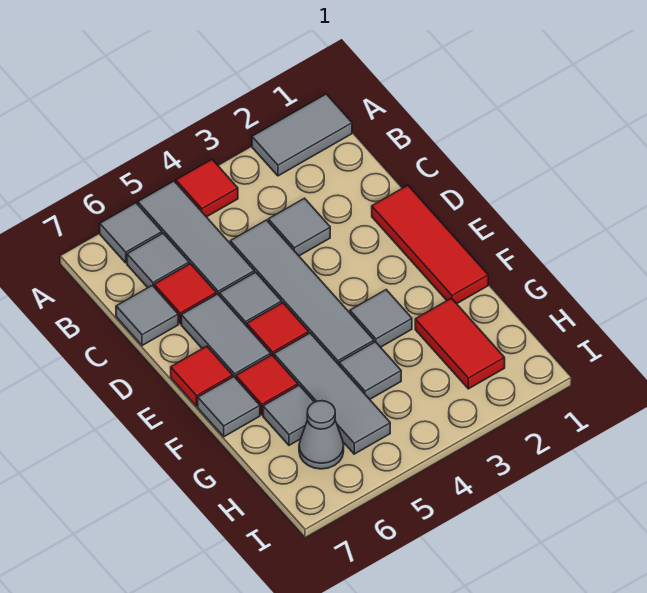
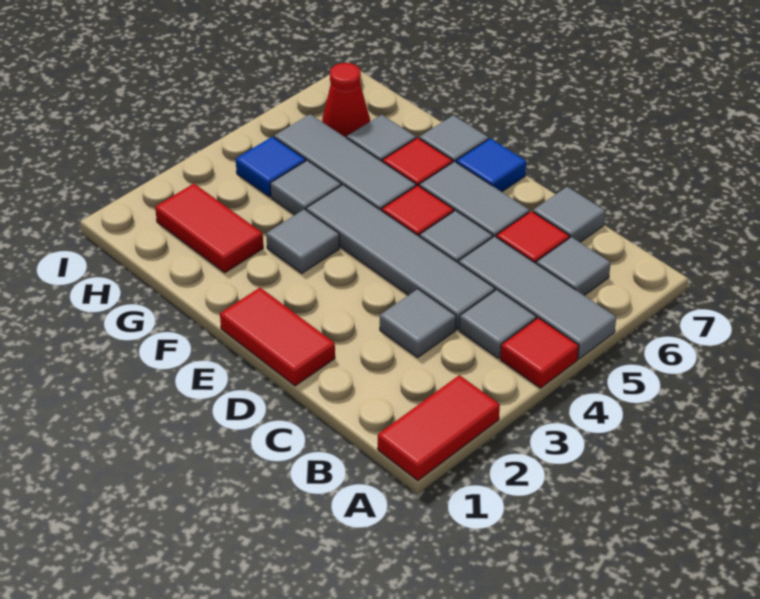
grey tile A1:A2 level 1 -> red tile A1:A2 level 1
grey tile A6 level 1 -> grey tile B4 level 1
red tile D1:F1 level 1 -> red tile D1:E1 level 1
red tile E7 level 1 -> blue tile E7 level 1
none -> blue tile H4 level 1
grey cone H6 level 1 -> red cone H6 level 1

